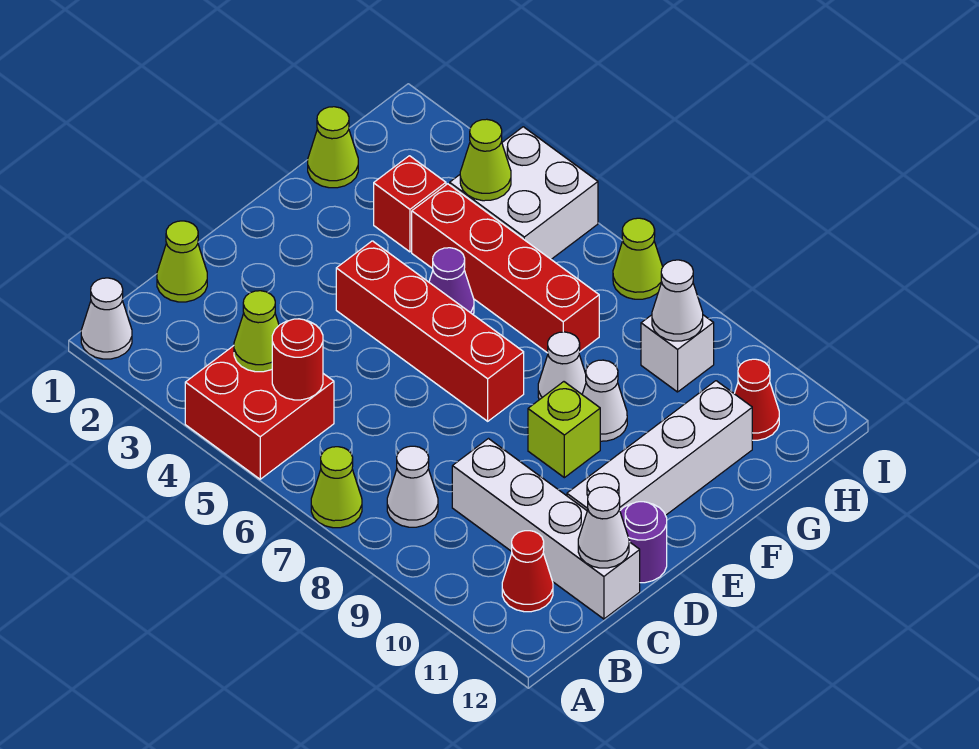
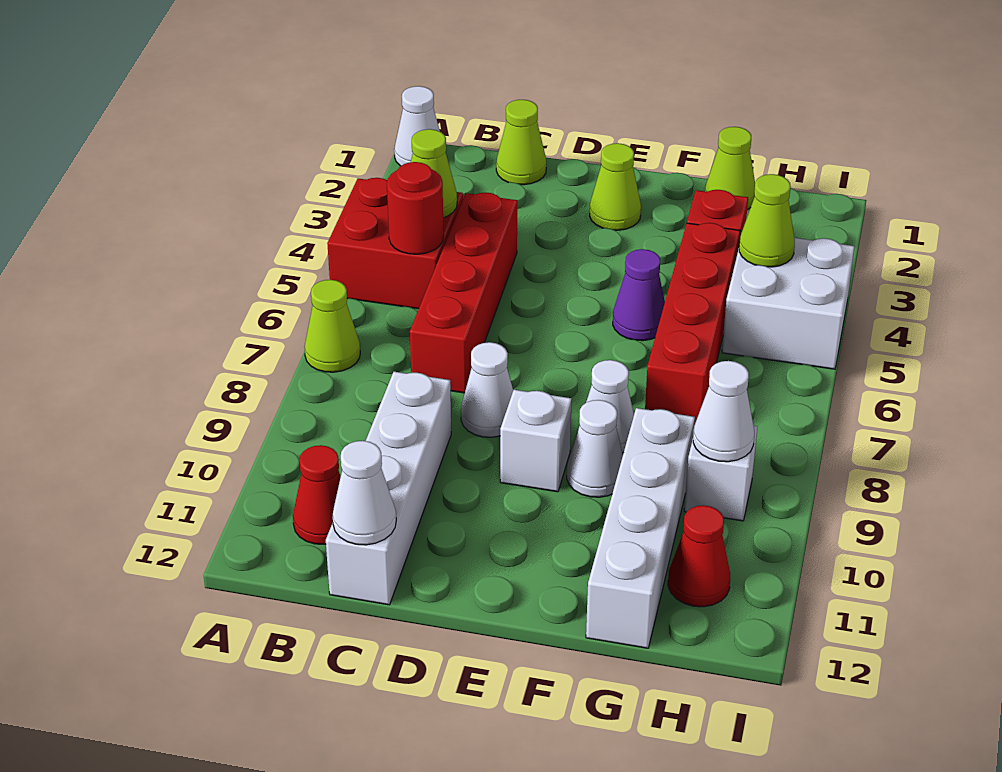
white cone B8 level 1 -> white cone D8 level 1
white brick D11:G11 level 1 -> white brick G9:G12 level 1
purple round brick D12 level 1 -> none
red brick E4:E7 level 1 -> red brick C4:C7 level 1
lime brick E9 level 1 -> white brick E9 level 1
lime cone I7 level 1 -> lime cone E2 level 1

